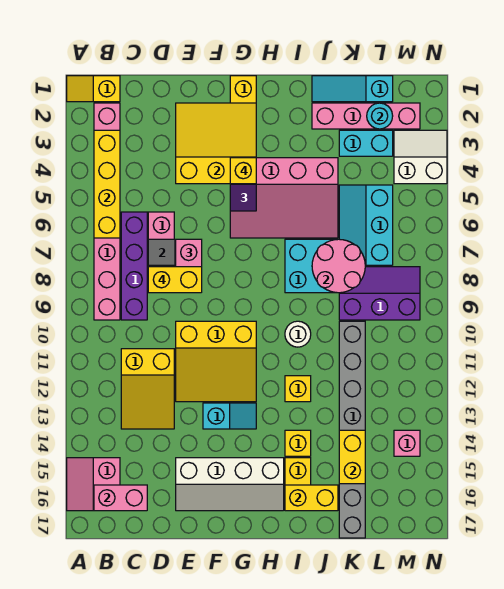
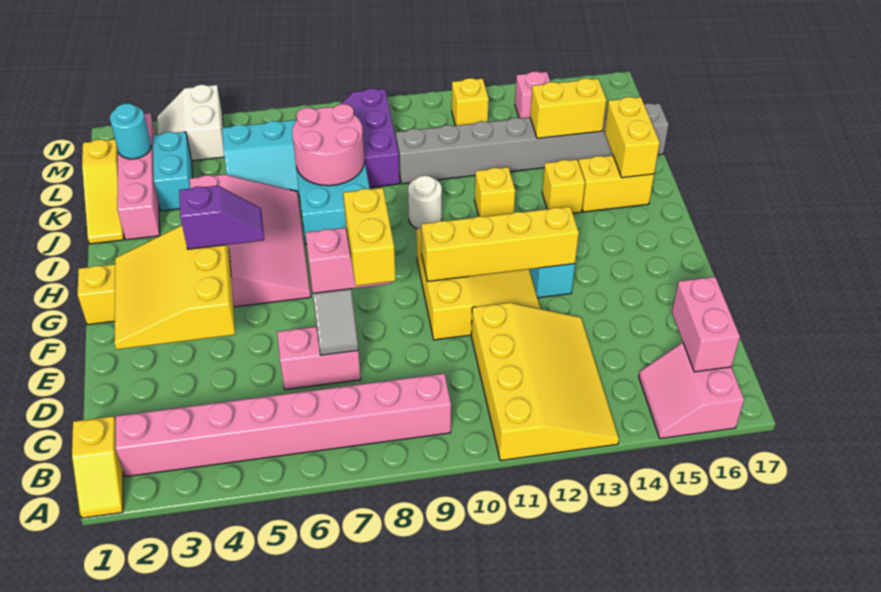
pink slope A15:B16 level 1 top B -> pink slope A15:B16 level 1 top 16
yellow brick B3:B6 level 2 -> yellow brick F10:F13 level 2
purple brick C6:C9 level 1 -> none
yellow slope C11:D13 level 1 top 11 -> yellow slope A11:D13 level 1 top 11
white slope E15:H16 level 1 top 15 -> none
yellow brick G4 level 4 -> yellow brick M12 level 1
cyan slope J1:L1 level 1 top L -> yellow slope J1:L1 level 1 top L

